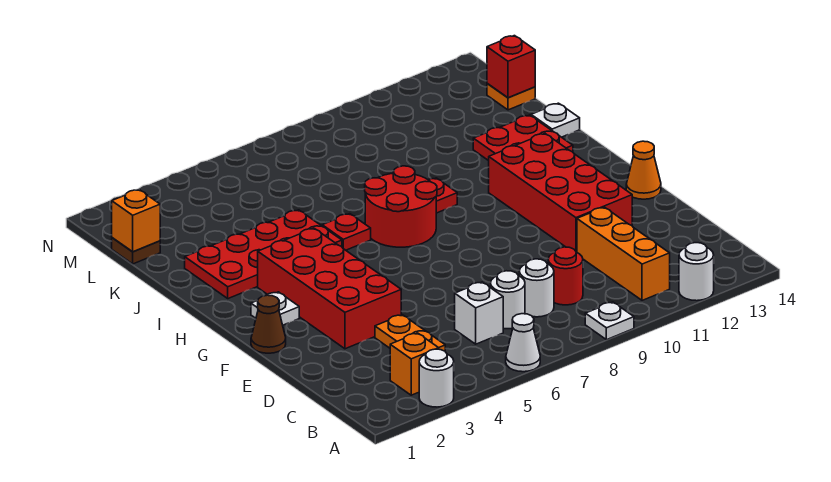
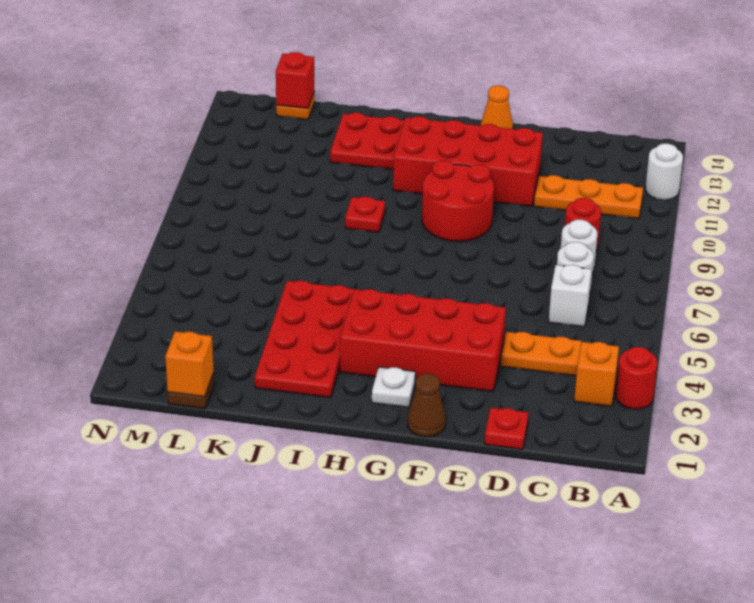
white round brick A3 level 1 -> red round brick A3 level 1
white cone A6 level 1 -> none
white plate A9 level 1 -> none
orange brick B11:D11 level 1 -> orange plate B11:D11 level 1
red round brick H7:I8 level 1 -> red round brick F9:G10 level 1
red plate I6 level 1 -> red plate D1 level 1
white plate J14 level 1 -> none

